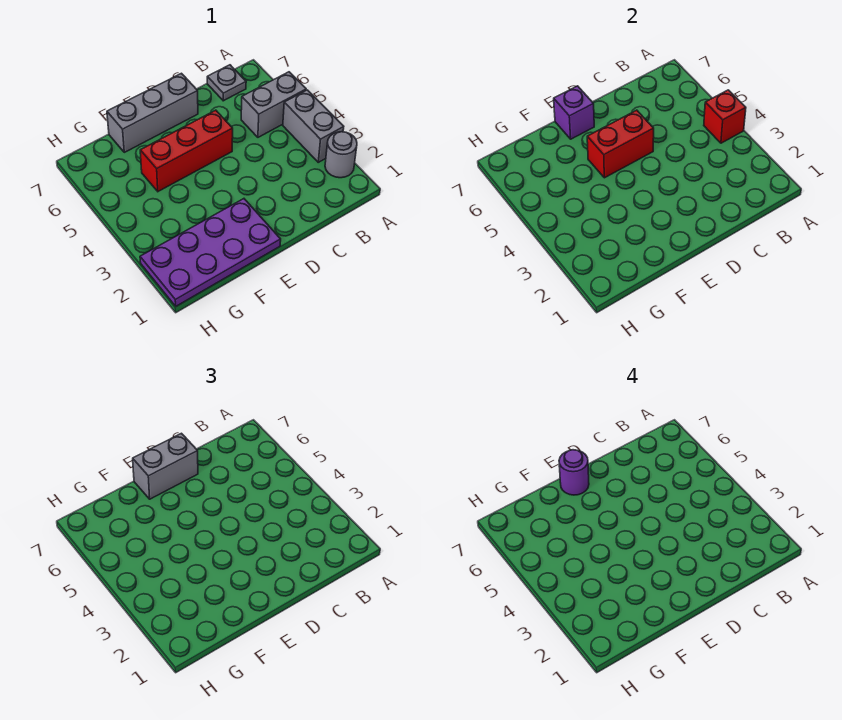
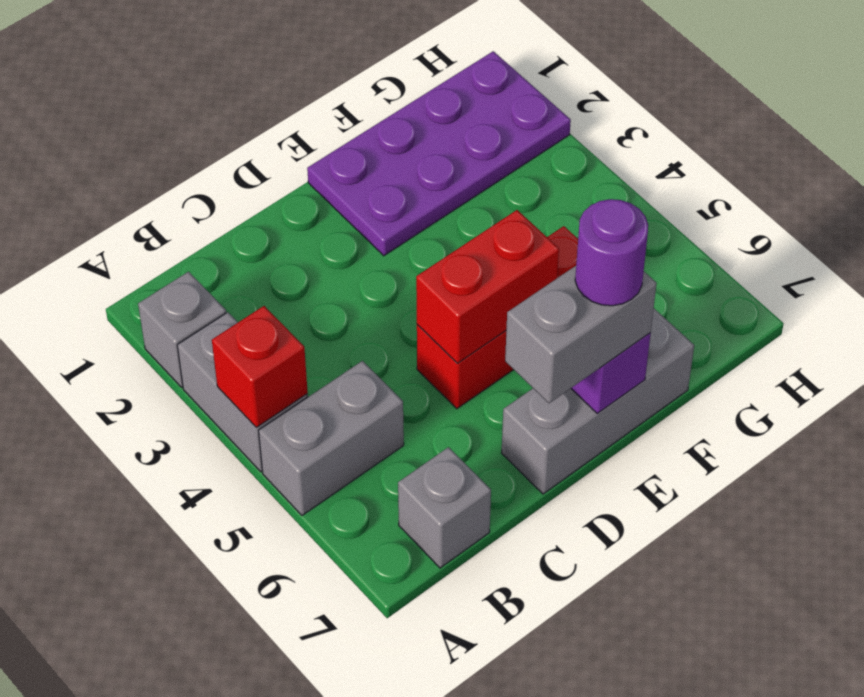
grey round brick A2 level 1 -> grey brick A2 level 1
grey plate B7 level 1 -> grey brick B7 level 1

